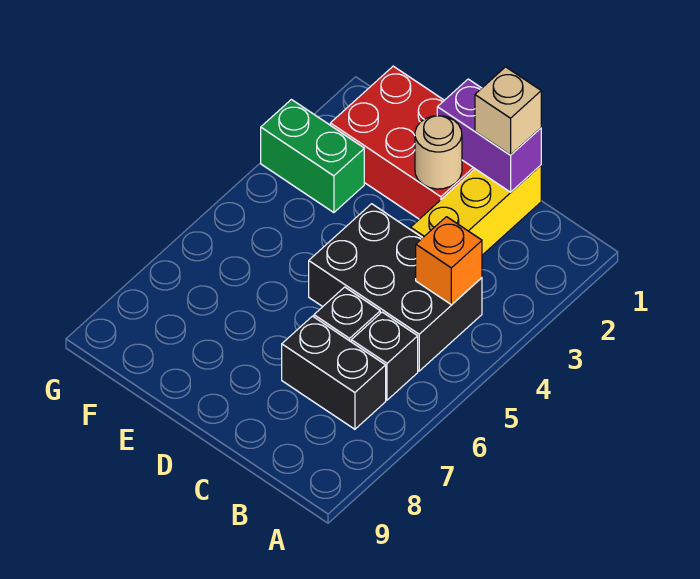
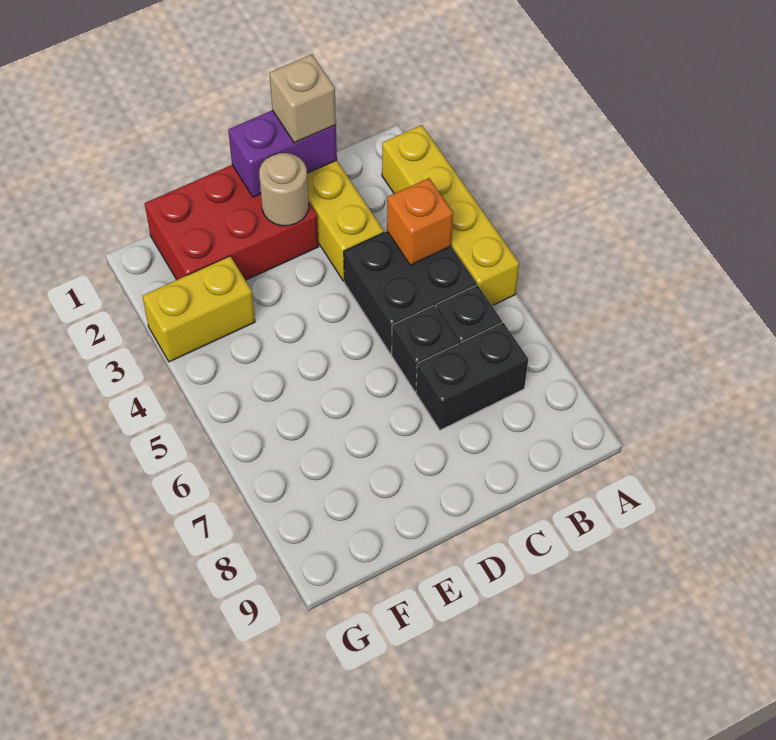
none -> yellow brick A2:A5 level 1
black brick B4:D5 level 1 -> black brick B4:C5 level 1
green brick F3:G3 level 1 -> yellow brick F3:G3 level 1

